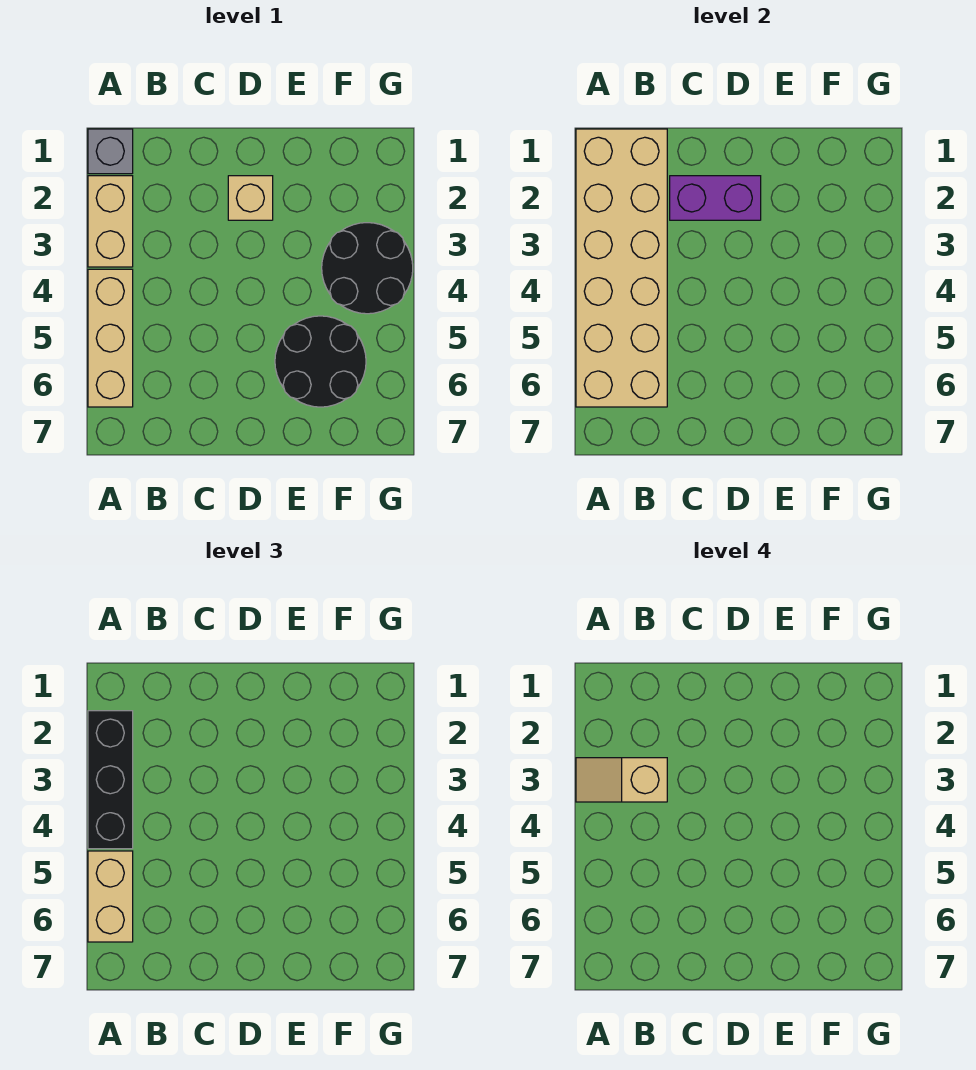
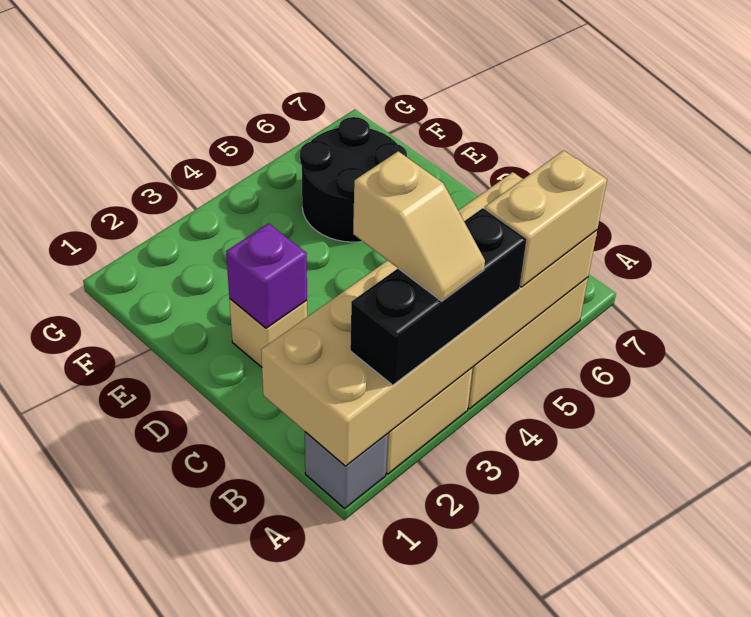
purple brick C2:D2 level 2 -> purple brick D2 level 2
black round brick F3:G4 level 1 -> none

